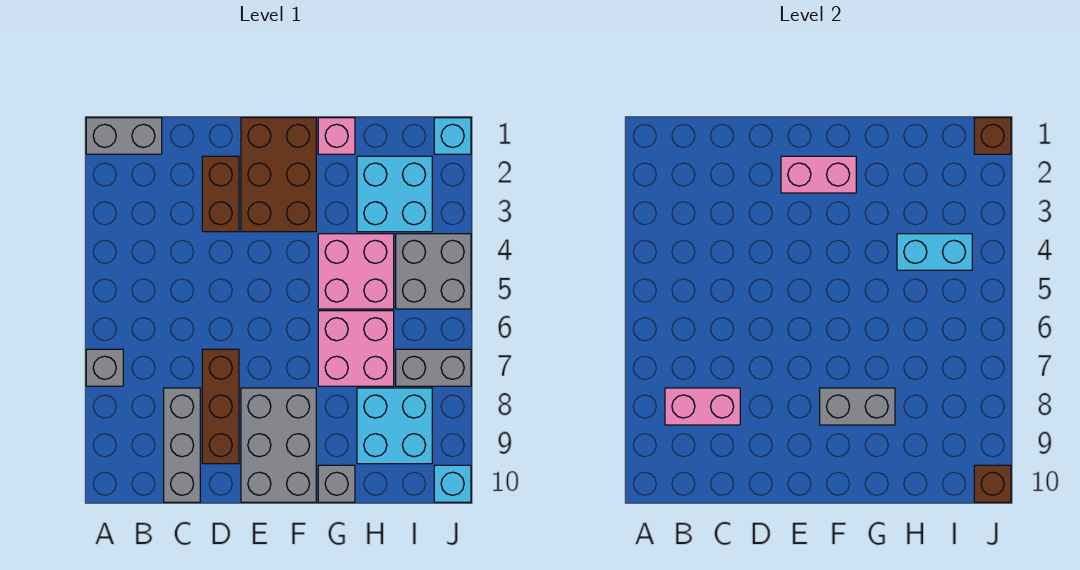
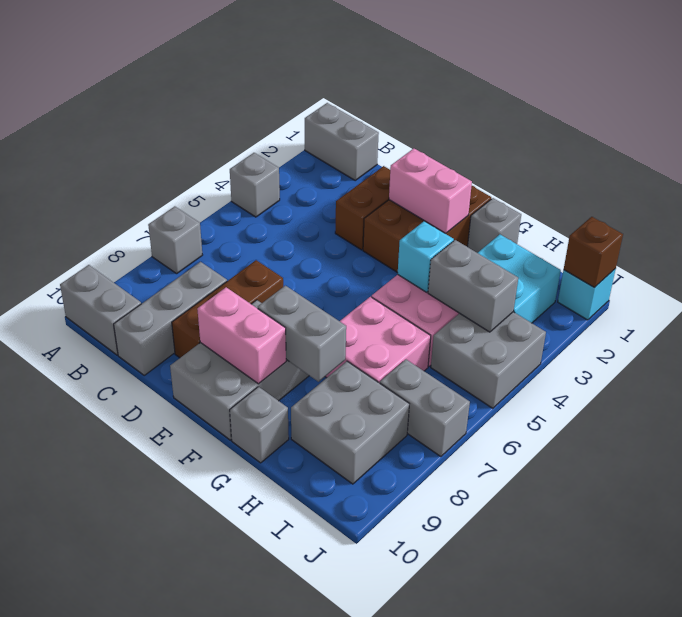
none -> grey brick A4 level 1
none -> grey brick A10:B10 level 1
pink brick B8:C8 level 2 -> pink brick E9:F9 level 2
pink brick G1 level 1 -> grey brick G1 level 1
cyan brick H4:I4 level 2 -> grey brick H4:I4 level 2
cyan brick H8:I9 level 1 -> grey brick H8:I9 level 1
cyan brick J10 level 1 -> cyan brick G4 level 2
brown brick J10 level 2 -> none

